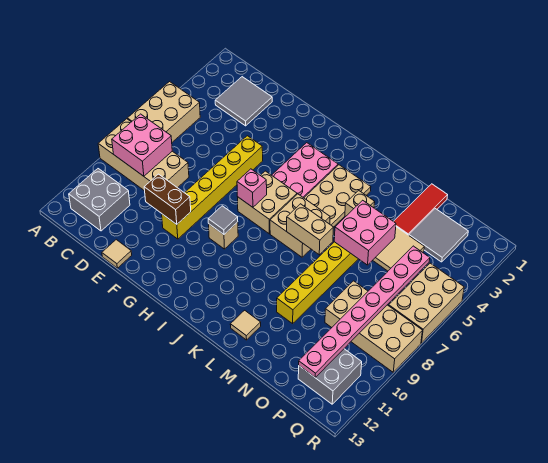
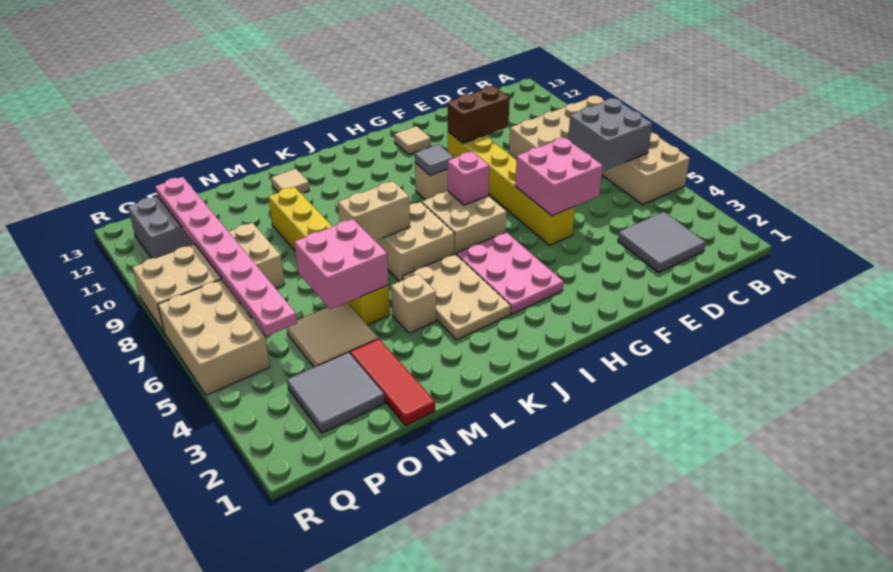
pink brick B8:C9 level 2 -> pink brick E5:F6 level 2
grey brick B11:C12 level 1 -> grey brick B6:C7 level 2
tan tile E13 level 1 -> tan tile G12 level 1

